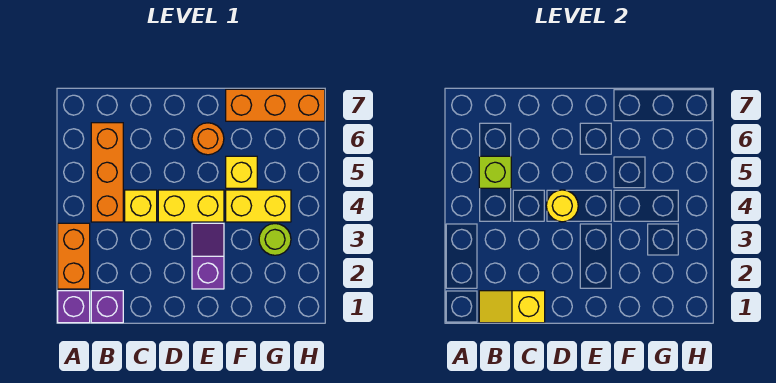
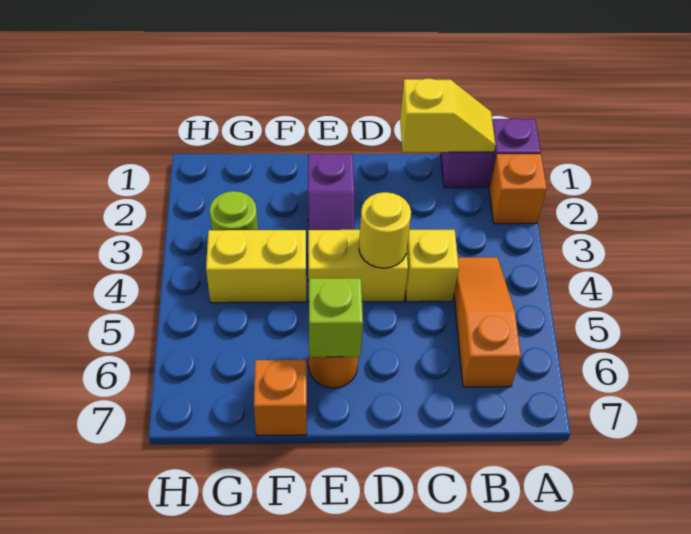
orange brick A2:A3 level 1 -> orange brick A2 level 1
orange brick B4:B6 level 1 -> orange slope B4:B6 level 1 top 6
lime brick B5 level 2 -> lime brick E6 level 2
yellow brick F5 level 1 -> none
orange brick F7:H7 level 1 -> orange brick F7 level 1

